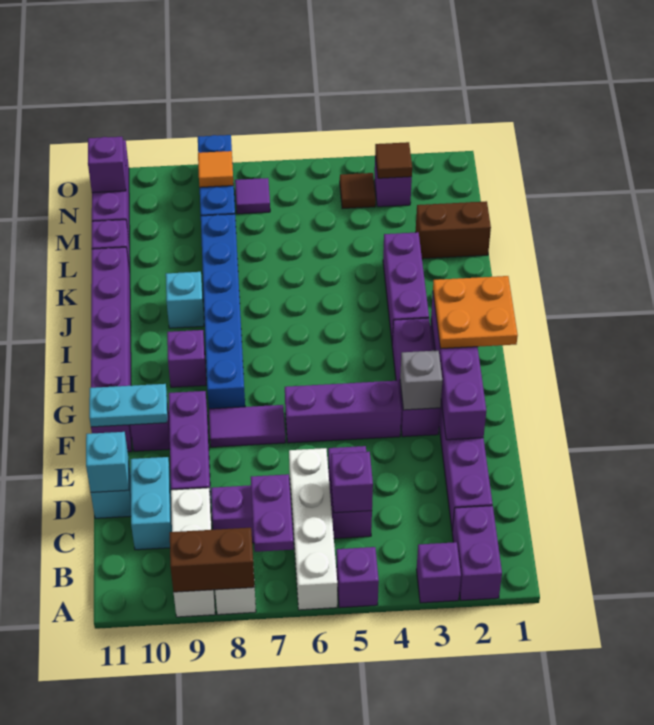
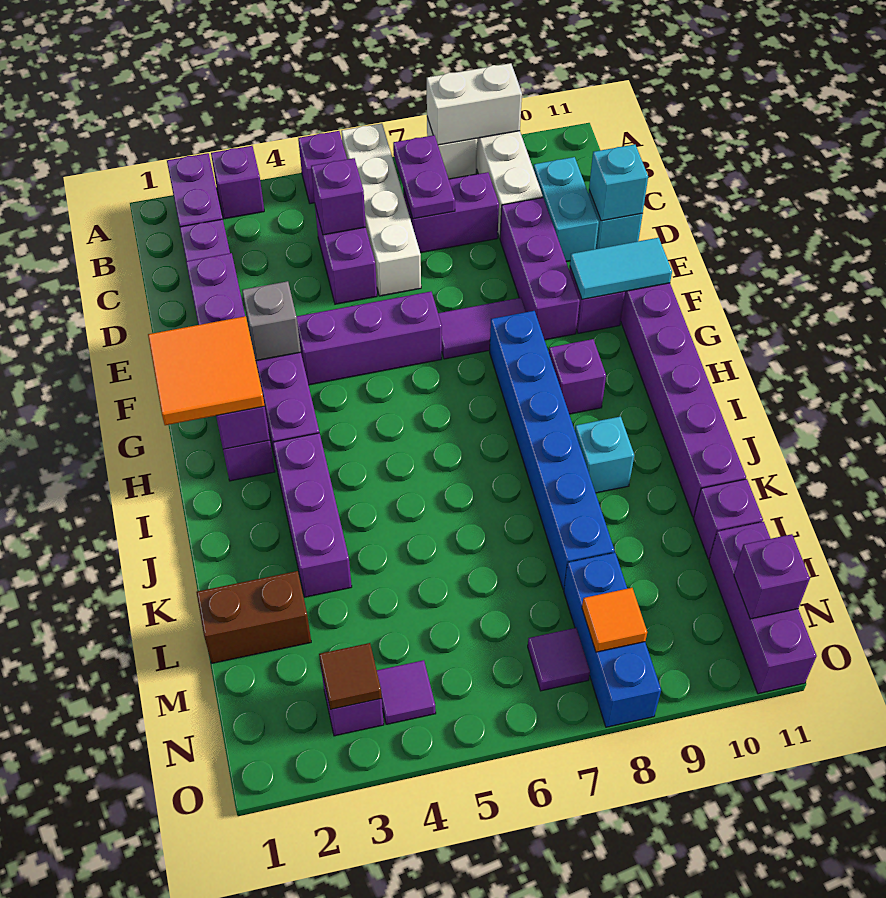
brown brick A8:A9 level 2 -> white brick A8:A9 level 2
cyan plate F10:F11 level 2 -> cyan tile F10:F11 level 2
orange plate G1:H2 level 3 -> orange tile G1:H2 level 3
brown tile N4 level 1 -> purple tile N4 level 1

